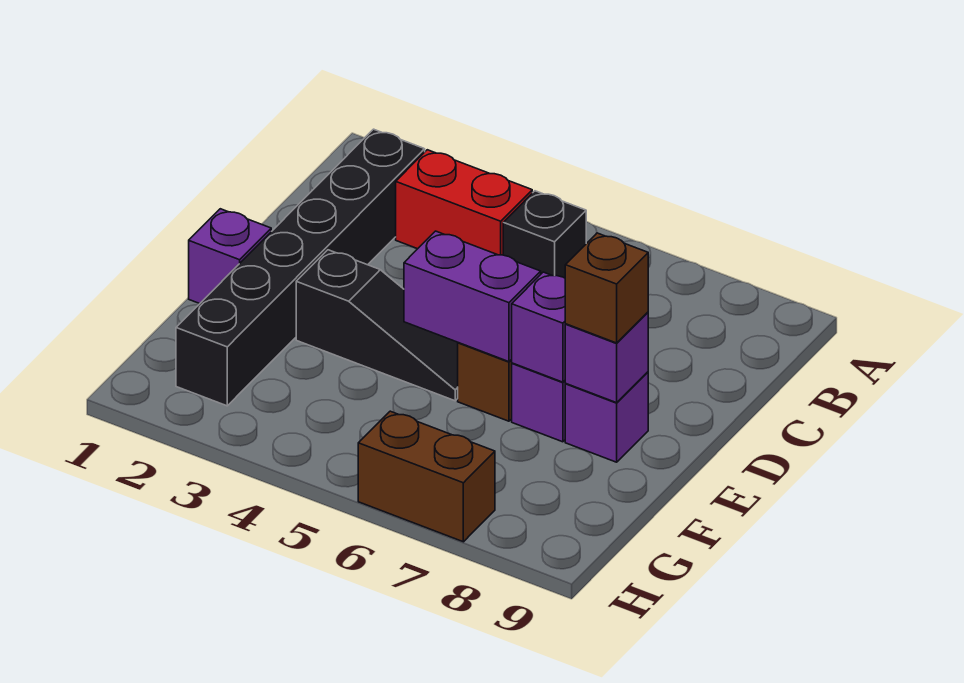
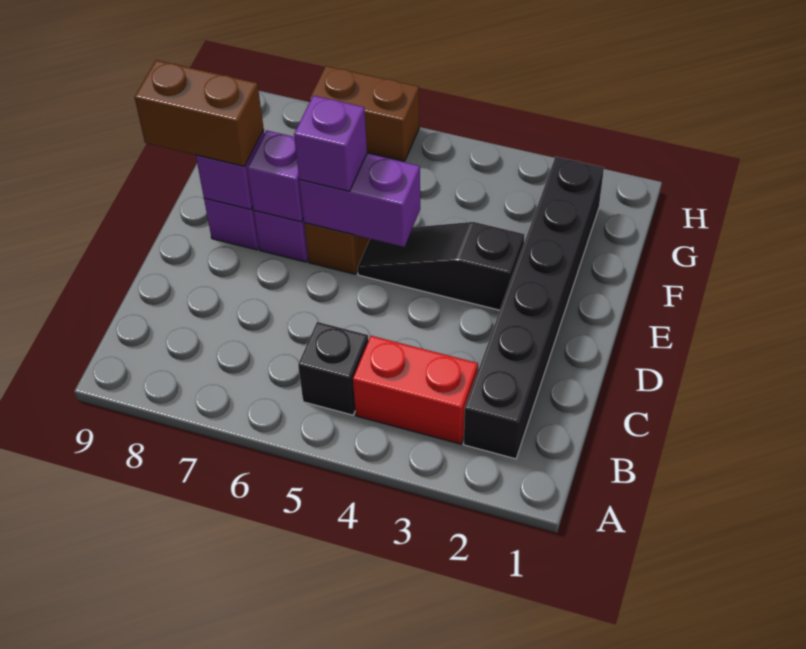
purple brick E1 level 1 -> purple brick E6 level 3
brown brick E8 level 3 -> brown brick E8:E9 level 3

